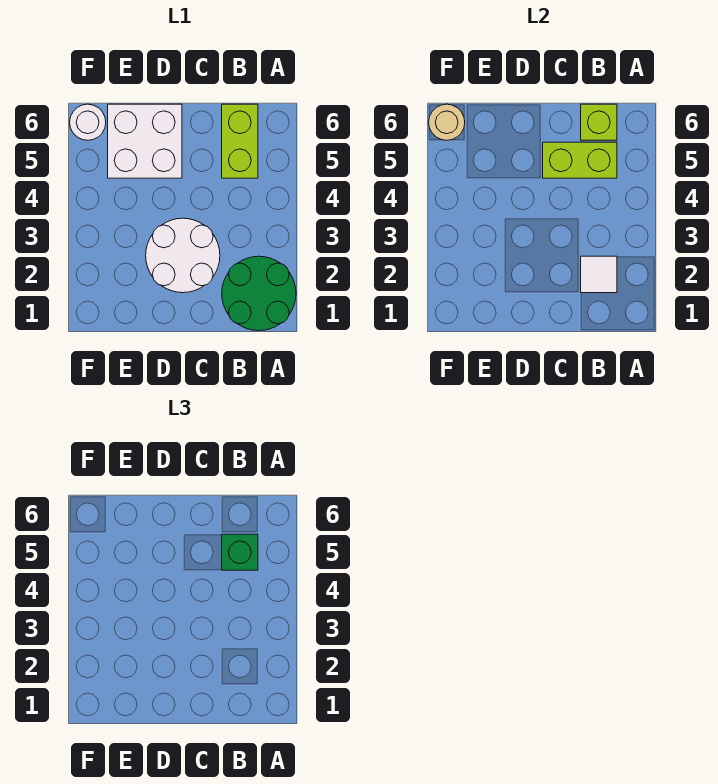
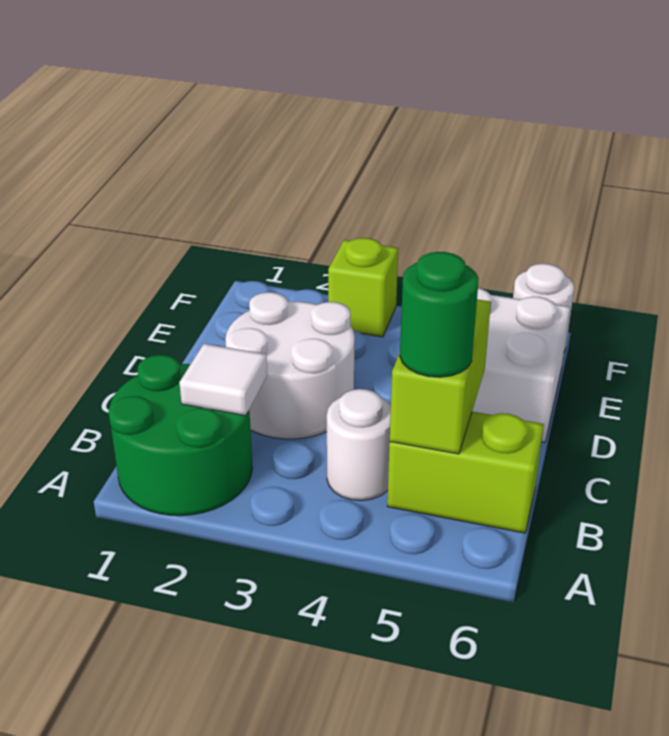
none -> white round brick B4 level 1
green brick B5 level 3 -> green round brick B5 level 3
lime brick B6 level 2 -> lime brick F3 level 1
tan round brick F6 level 2 -> none

